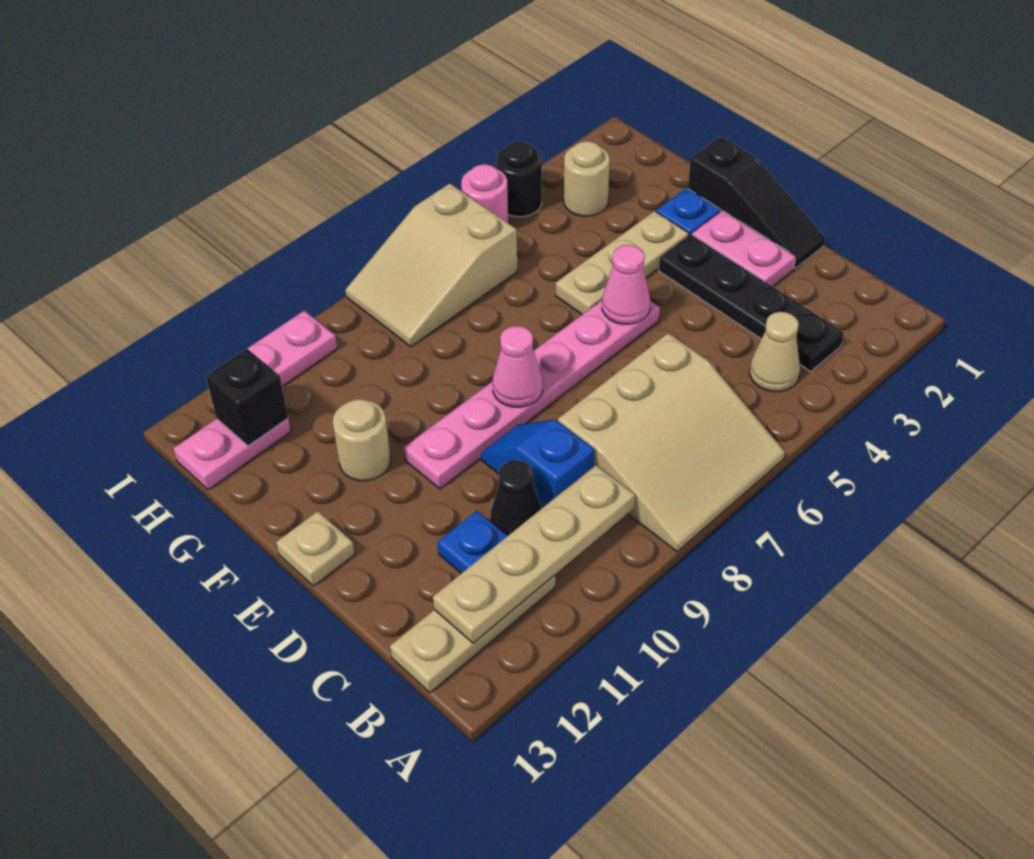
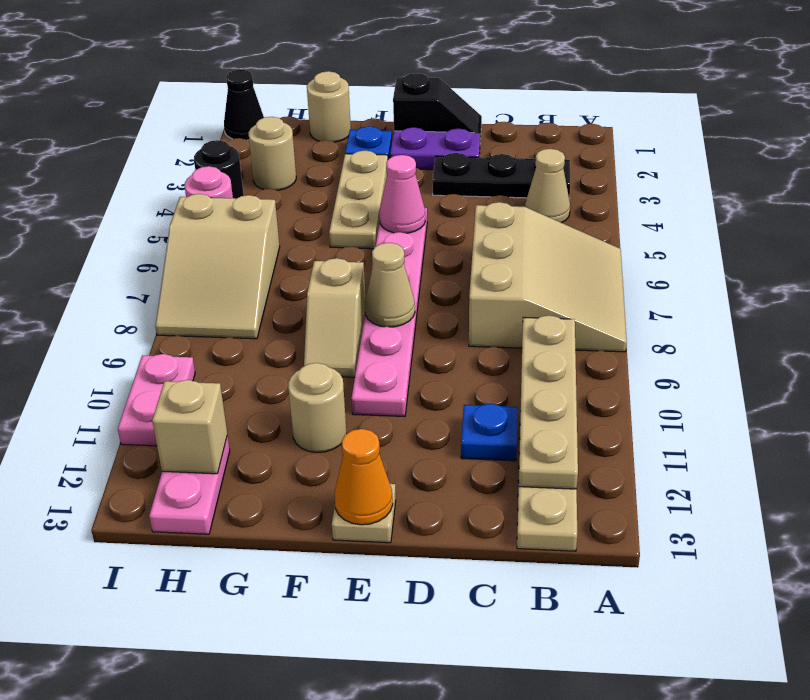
black plate B3:E3 level 1 -> black plate B3:D3 level 1
blue slope C9:D9 level 1 top C -> none
black cone C10 level 1 -> black cone I1 level 1
black slope D1:F1 level 1 top F -> black slope D1:E1 level 1 top E
pink plate D2:E2 level 1 -> purple plate D2:E2 level 1
pink cone E8 level 2 -> tan cone E8 level 2
none -> orange cone E13 level 2
none -> tan slope F8:F9 level 1 top 8
none -> tan round brick G1 level 1
black brick H12 level 2 -> tan brick H12 level 2

